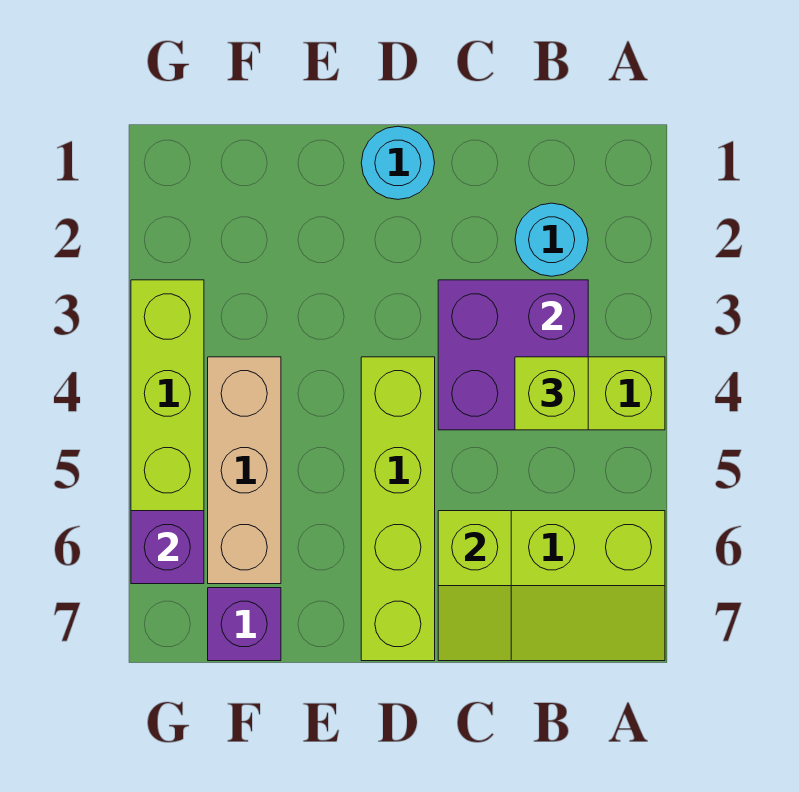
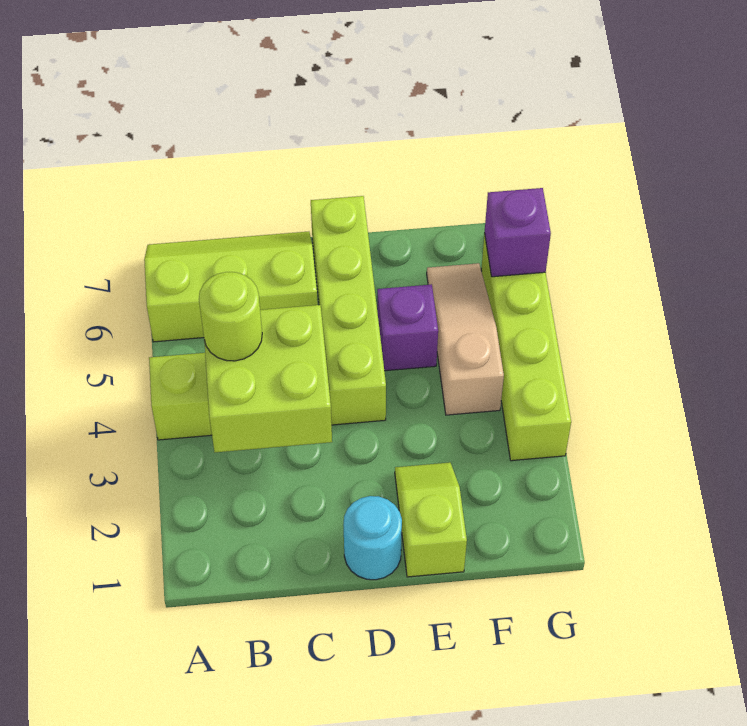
cyan round brick B2 level 1 -> none
purple brick B3:C4 level 2 -> lime brick B3:C4 level 2
lime brick B4 level 3 -> lime round brick B4 level 3
lime slope C6:C7 level 2 top 6 -> lime slope E1:E2 level 1 top 1
tan brick F4:F6 level 1 -> tan slope F4:F6 level 1 top 4
purple brick F7 level 1 -> purple brick E5 level 1

